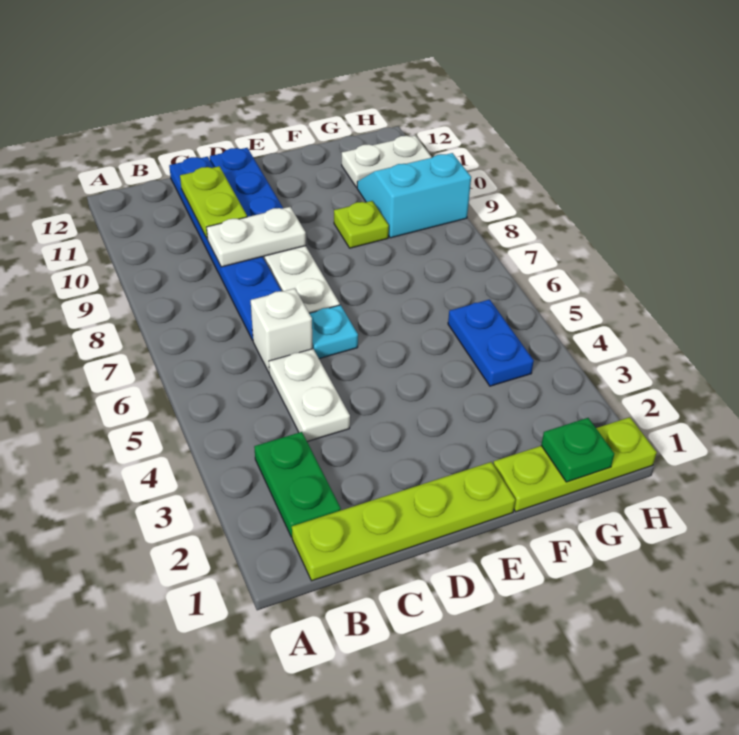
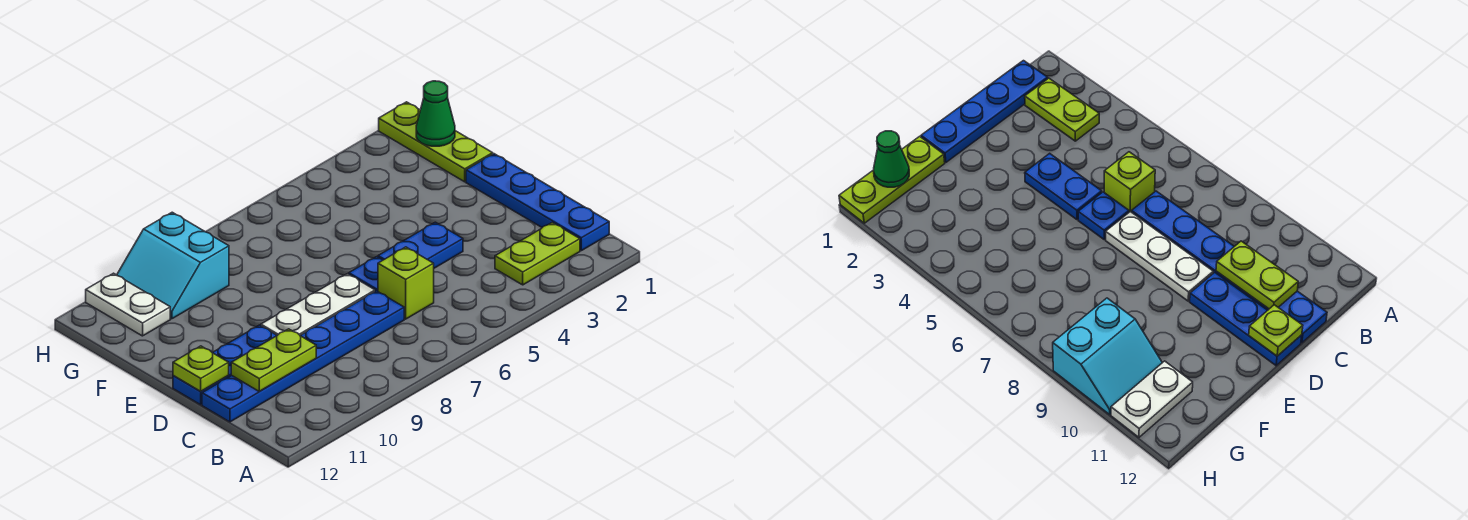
lime plate B1:E1 level 1 -> blue plate B1:E1 level 1
green plate B2:B3 level 1 -> lime plate B2:B3 level 1
white plate C4:C5 level 1 -> none
white brick C6 level 1 -> lime brick C6 level 1
white plate C9:D9 level 2 -> none
cyan plate D6 level 1 -> blue plate D6 level 1
lime plate F9 level 1 -> lime plate D12 level 2
green plate G1 level 2 -> green cone G1 level 2
blue plate G4:G5 level 1 -> blue plate D4:D5 level 1

